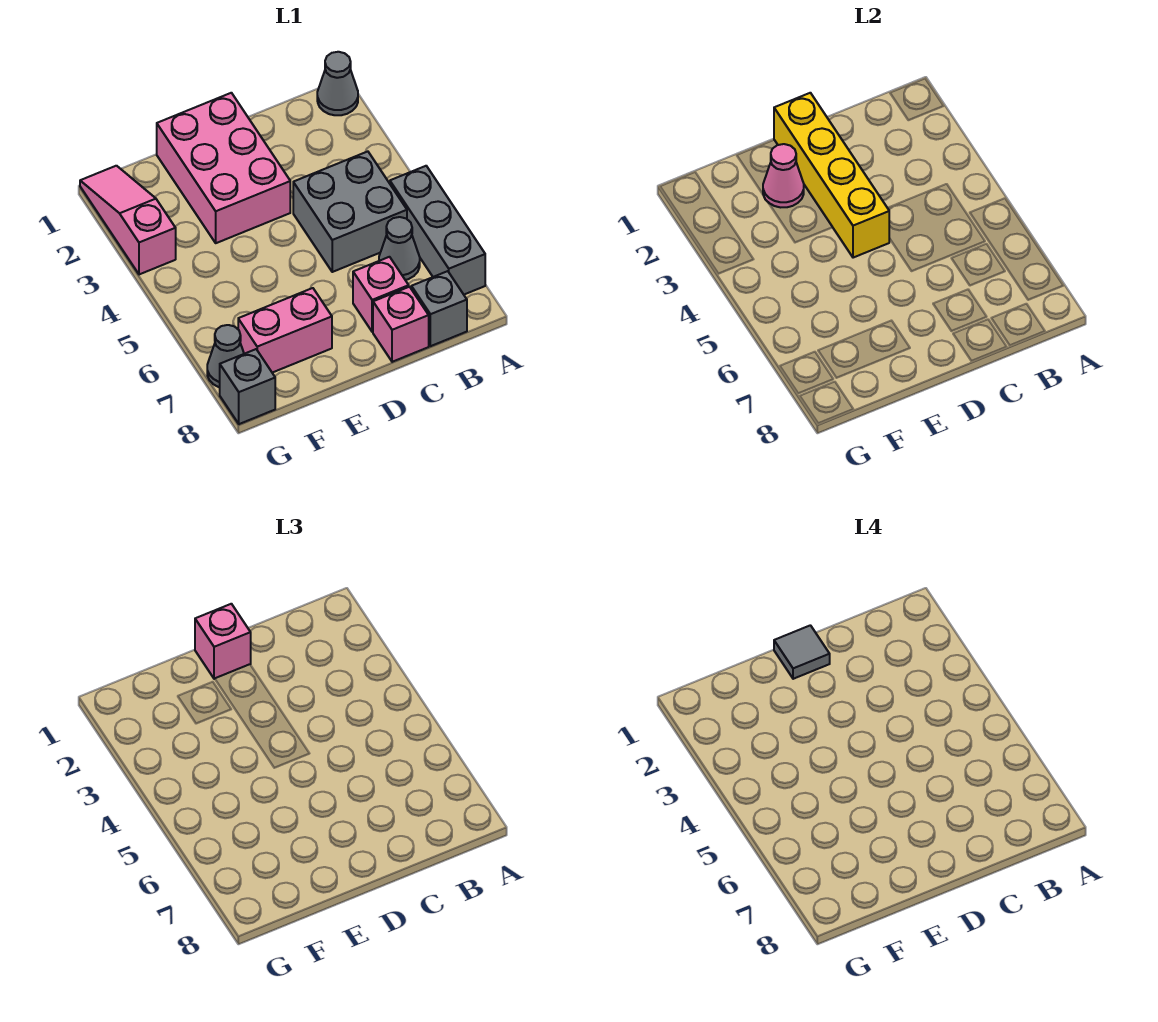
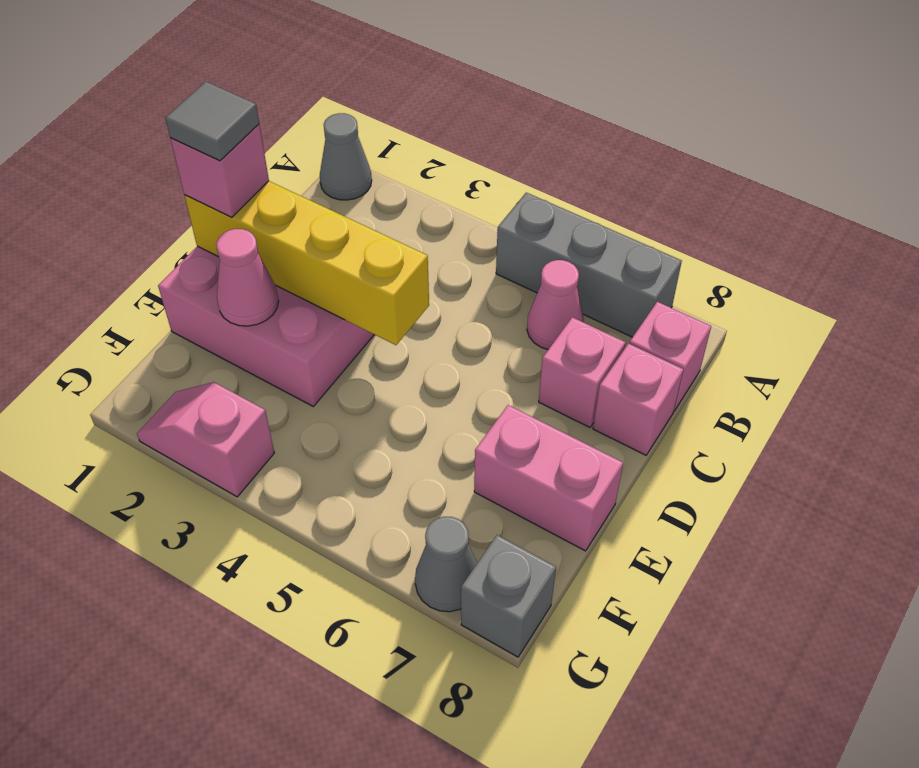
grey brick B4:C5 level 1 -> none
grey cone B6 level 1 -> pink cone B6 level 1
grey brick B8 level 1 -> pink brick B8 level 1
pink brick E7:F7 level 1 -> pink brick E7:E8 level 1
pink slope G1:G3 level 1 top 3 -> pink slope G2:G3 level 1 top 3

